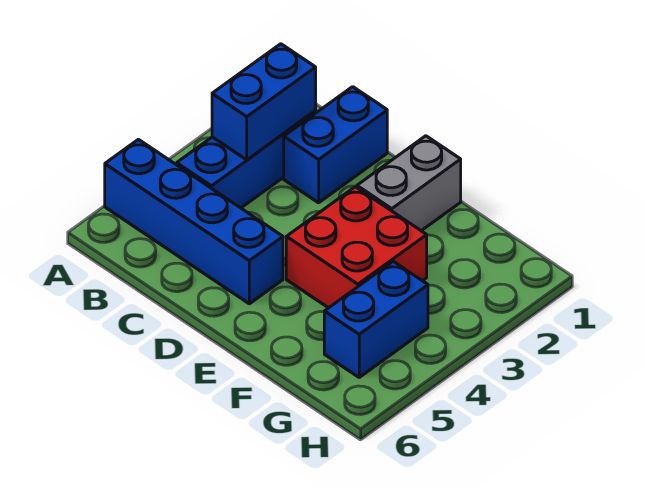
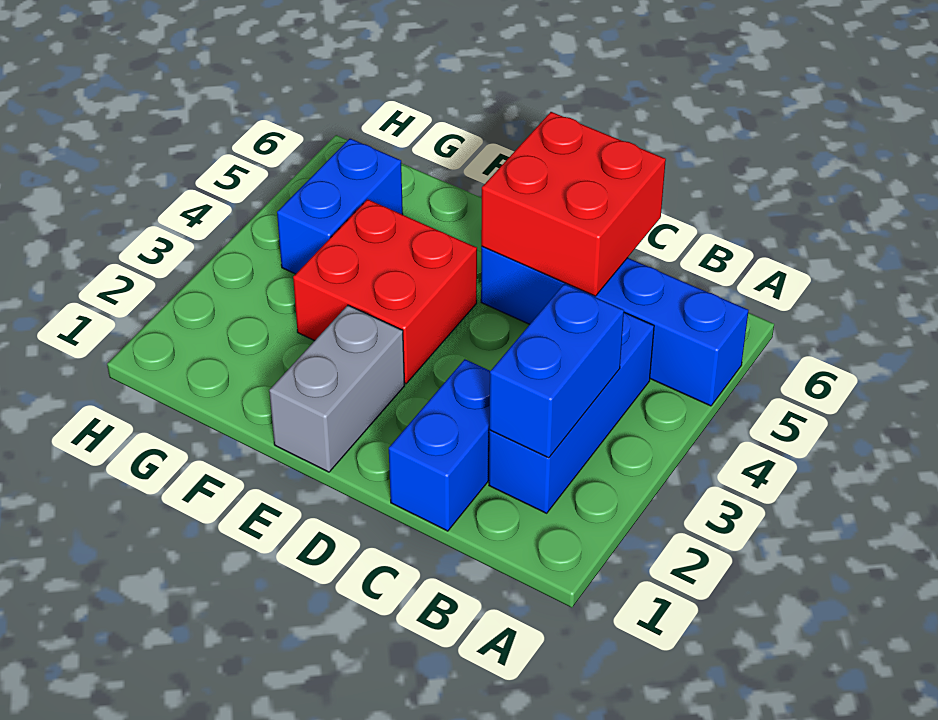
none -> red brick C5:D6 level 2

